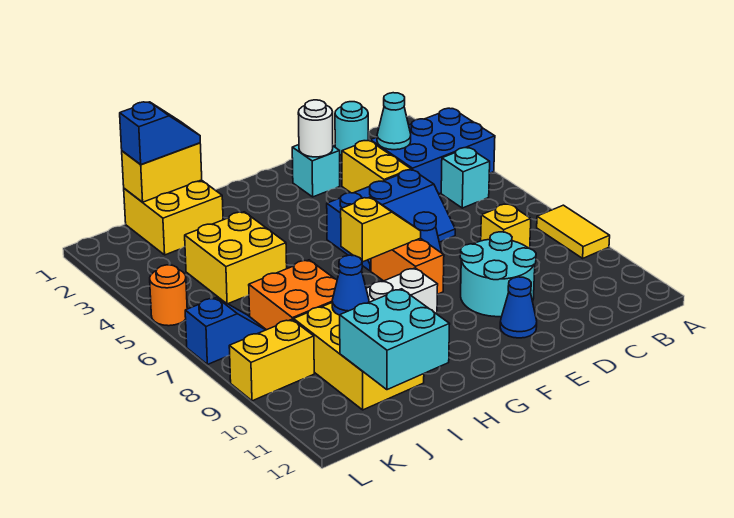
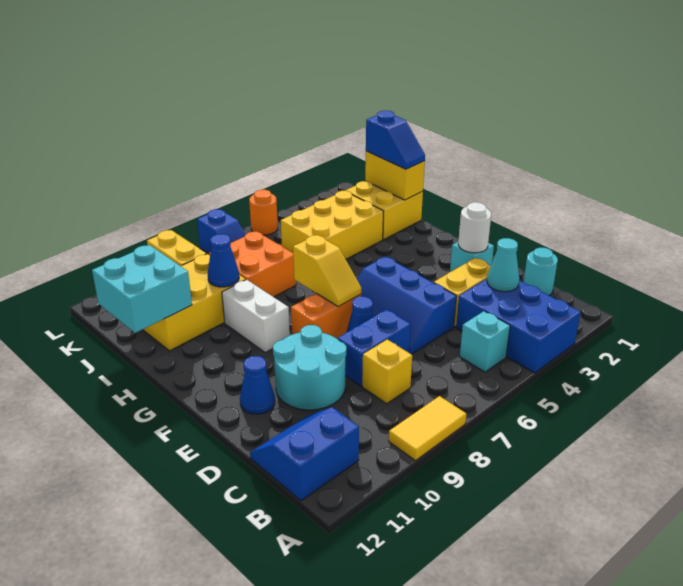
none -> blue slope B11:C12 level 1 top B
none -> blue brick D7:D8 level 1
yellow brick I4:J5 level 1 -> yellow brick I3:J5 level 1

